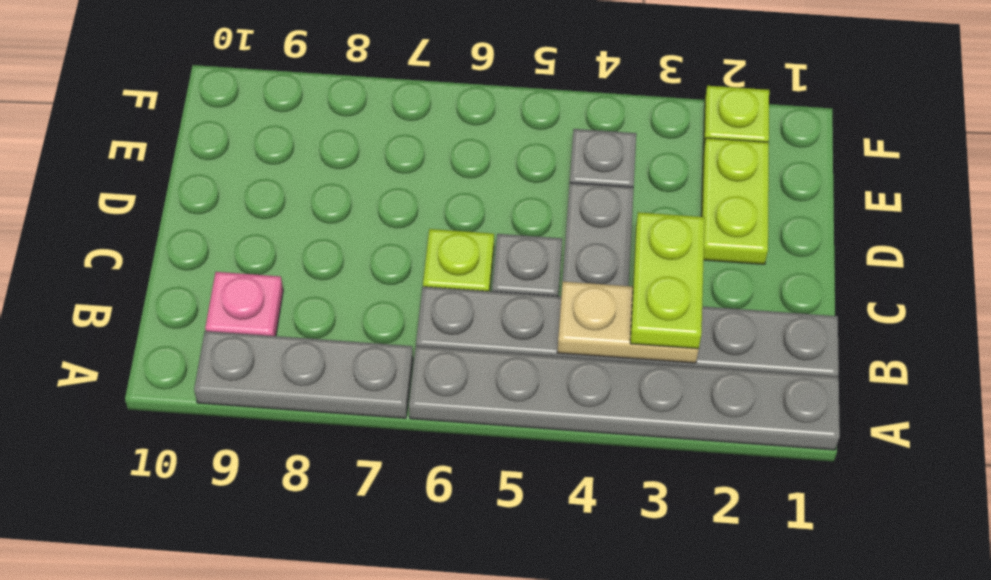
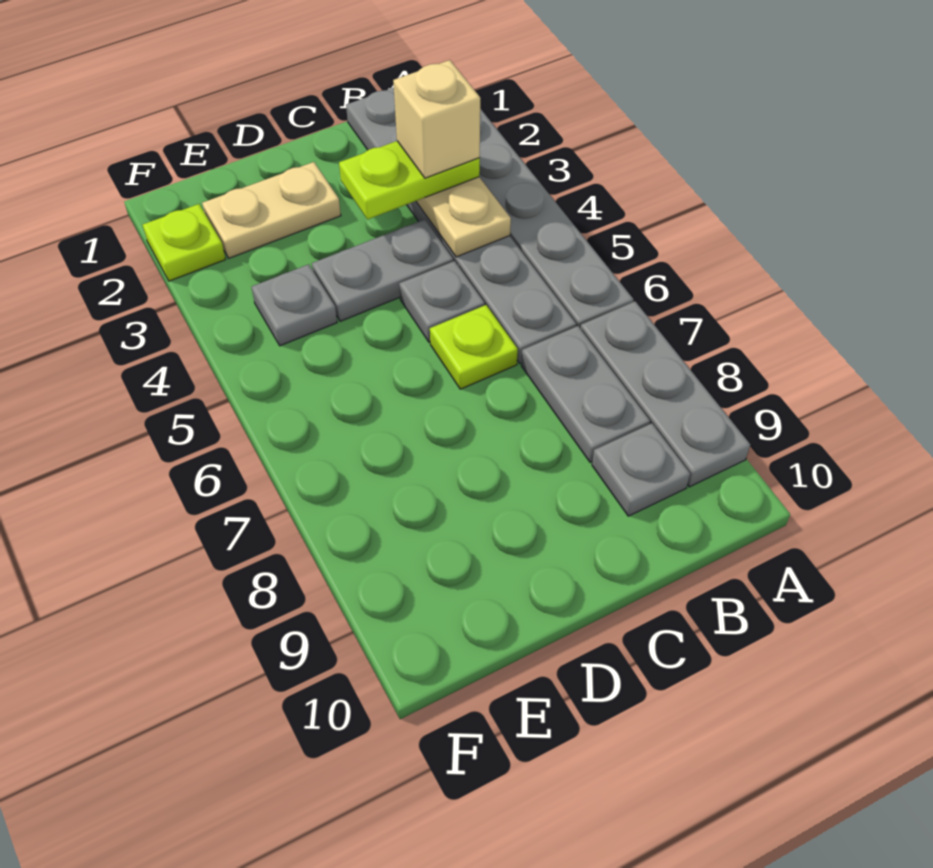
none -> tan brick B3 level 4
none -> grey plate B7:B8 level 1
pink plate B9 level 1 -> grey plate B9 level 1
lime plate D2:E2 level 1 -> tan plate D2:E2 level 1

